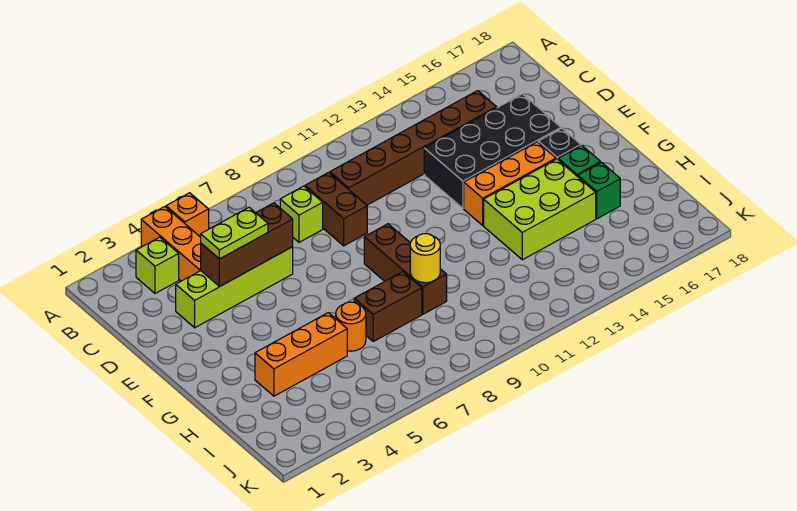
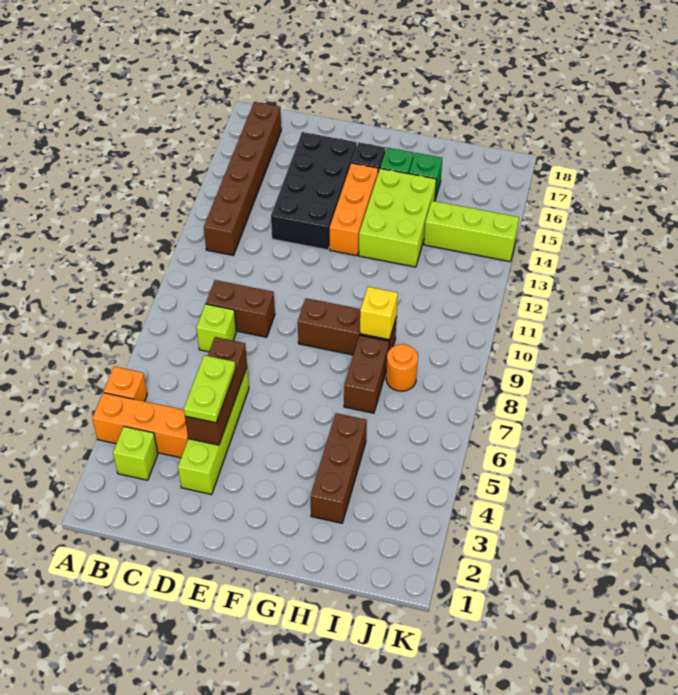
brown brick C10:C15 level 1 -> brown brick B12:B17 level 1
orange brick H3:H5 level 1 -> brown brick H3:H5 level 1
orange round brick H6 level 1 -> orange round brick I8 level 1
yellow round brick H9 level 2 -> yellow brick H9 level 2
none -> lime brick I14:K14 level 1

